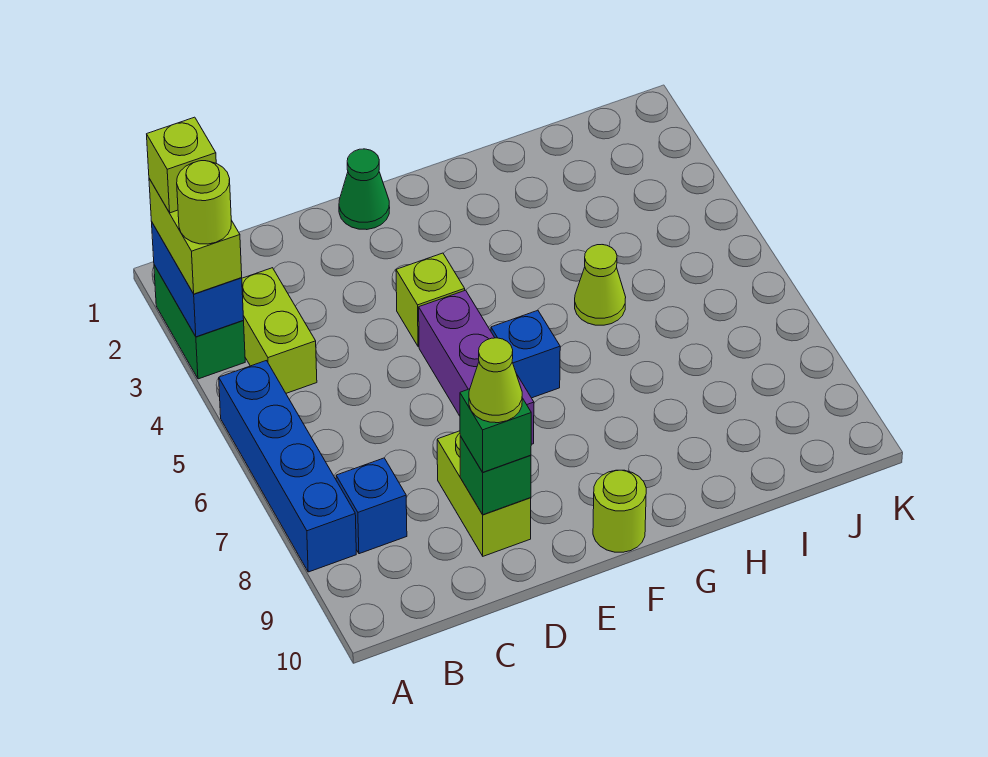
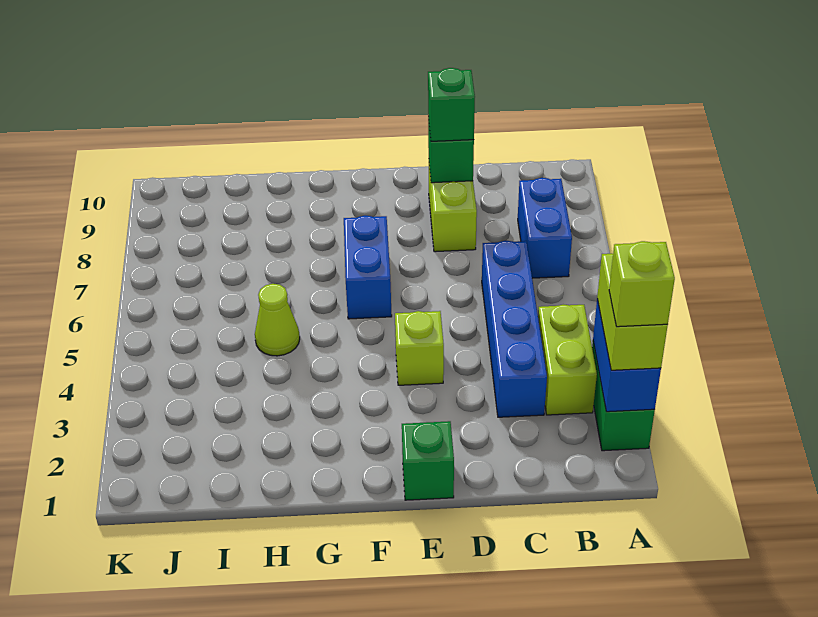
lime round brick A3 level 4 -> none
blue brick A5:A8 level 1 -> blue brick C3:C6 level 1
blue brick B8 level 1 -> blue brick B7:B8 level 1
lime cone D9 level 4 -> none
green cone E1 level 1 -> green brick E1 level 1
purple brick E5:E7 level 1 -> none
blue brick F6 level 1 -> blue brick F6:F7 level 1
lime round brick F10 level 1 -> none

